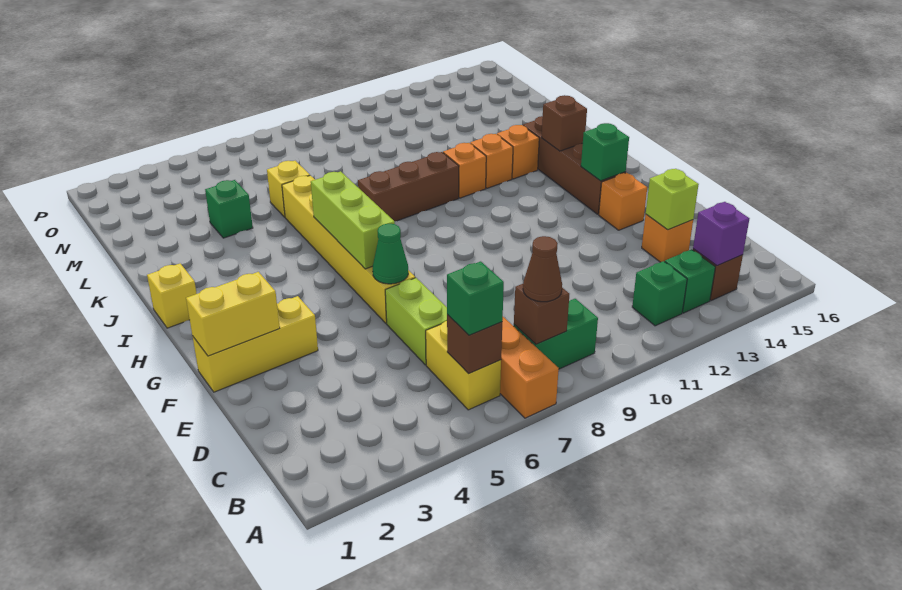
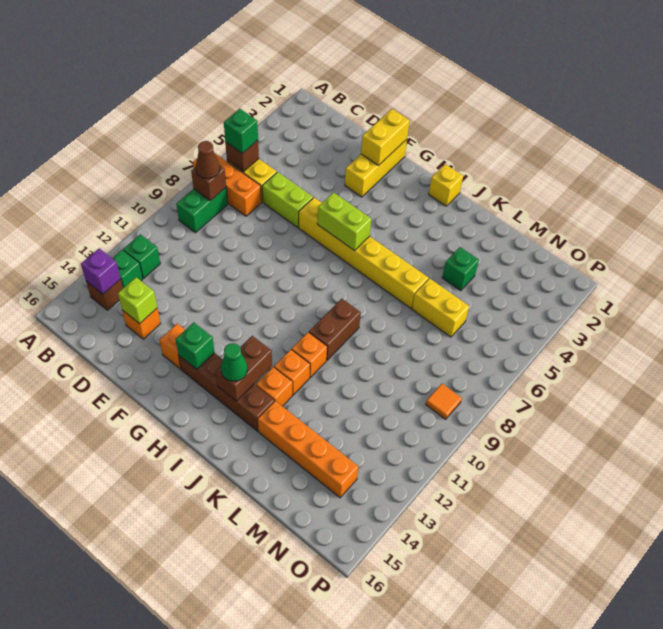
green cone F6 level 2 -> green cone I14 level 3
lime brick G6:I6 level 2 -> lime brick G6:H6 level 2
brown brick I14 level 2 -> brown brick I13:I14 level 2
brown brick J8:J10 level 1 -> brown brick J9:J10 level 1
none -> orange brick K14:N14 level 1
yellow brick L6 level 1 -> yellow brick L6:M6 level 1
none -> orange tile O9 level 1

